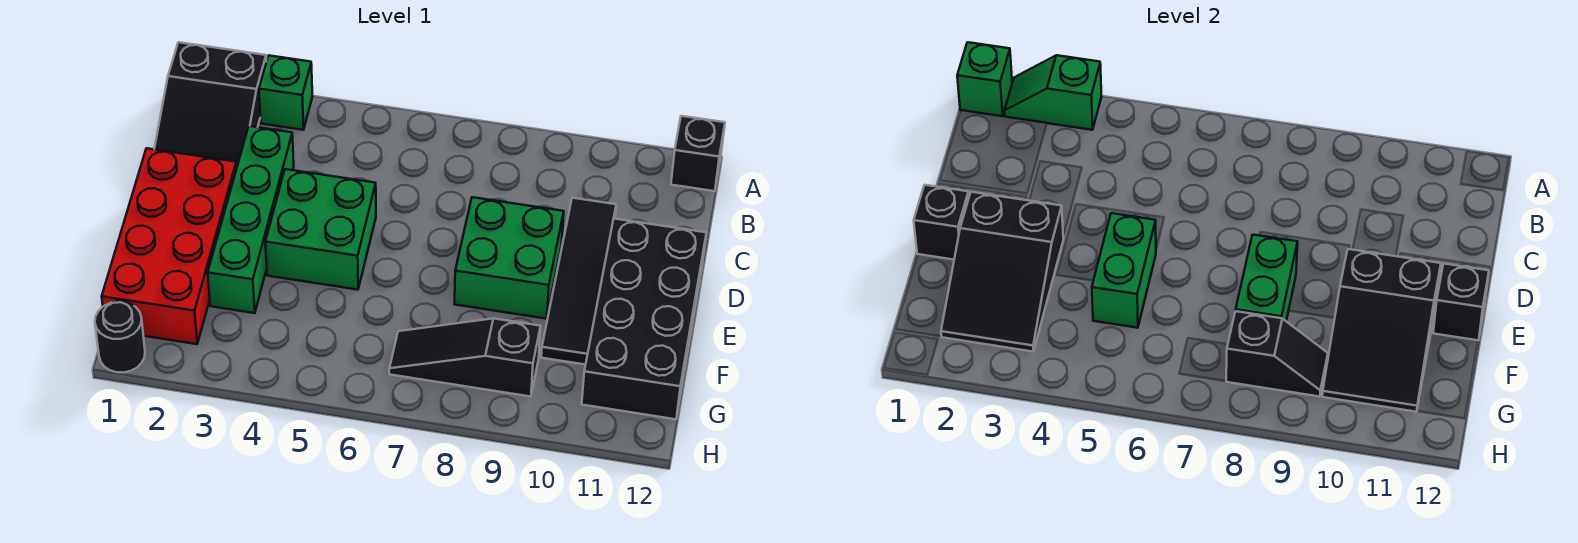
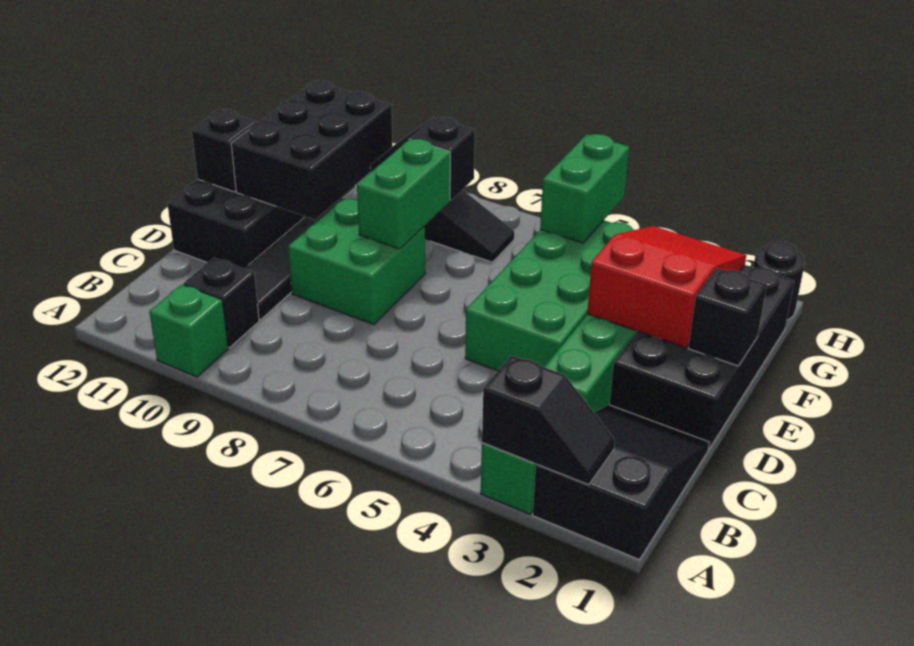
green brick A1 level 2 -> green brick A10 level 1
green slope A2:A3 level 2 top 3 -> black slope A2:A3 level 2 top 3
black brick A12 level 1 -> black brick B10 level 1
red brick D1:G2 level 1 -> black brick D1:G2 level 1
green brick D4:E5 level 1 -> green brick D4:G5 level 1
black slope E2:G3 level 2 top E -> red slope E2:G3 level 2 top E
green brick E5:F5 level 2 -> green brick G5:H5 level 2
black slope E10:G11 level 2 top E -> black brick E10:G11 level 2

